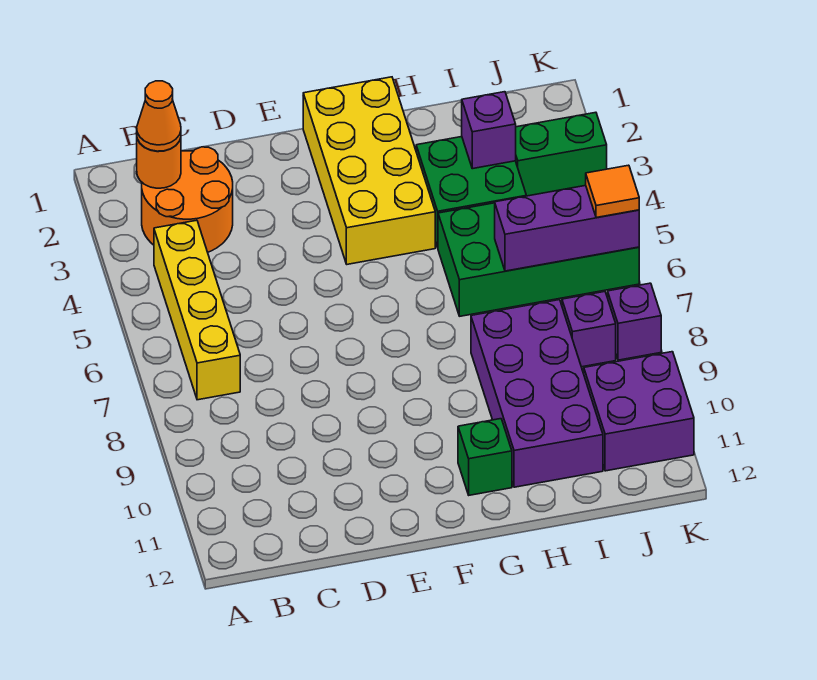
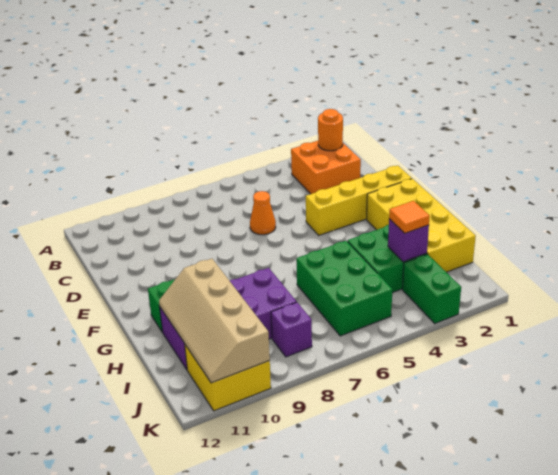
orange round brick B2:C3 level 1 -> orange brick B2:C3 level 1
orange cone B2 level 3 -> orange cone D6 level 1
yellow brick B4:B7 level 1 -> yellow brick E1:E4 level 1
yellow brick F1:G4 level 1 -> yellow brick F1:I2 level 1
green brick H5:K6 level 1 -> green brick H5:J6 level 1
none -> tan slope H10:K11 level 2 top 10
purple brick I6:K6 level 2 -> none
purple brick J10:K11 level 1 -> yellow brick J10:K11 level 1
orange tile K6 level 3 -> orange tile I3 level 3
purple brick K8 level 1 -> none

